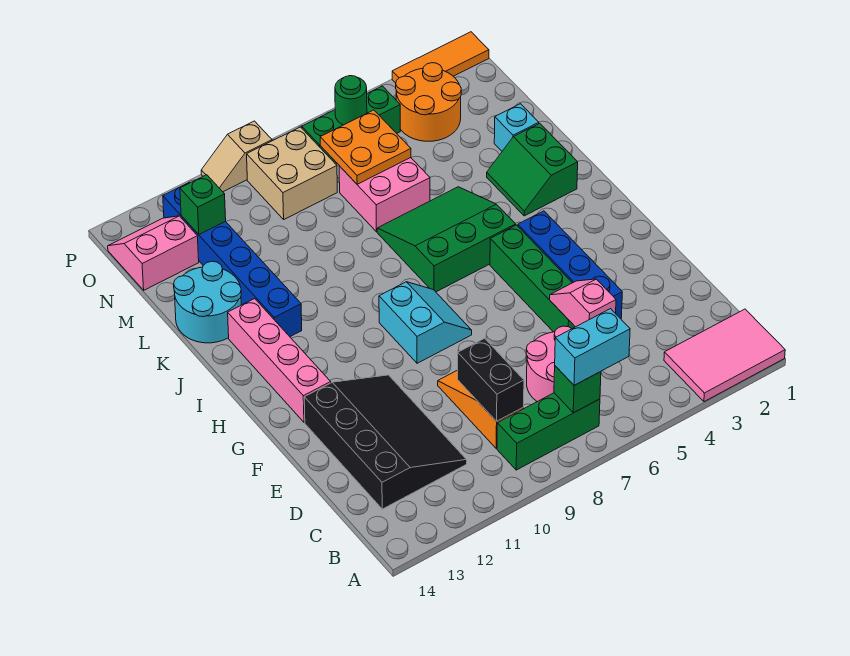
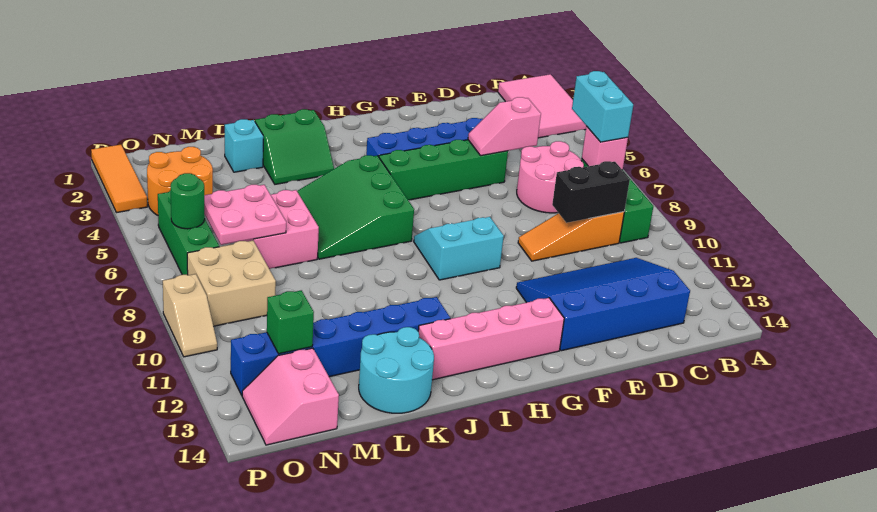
green brick B7 level 2 -> pink brick B7 level 2
black slope C11:F13 level 1 top 13 -> blue slope C11:F13 level 1 top 13
orange plate M6:N7 level 2 -> pink plate M6:N7 level 2

